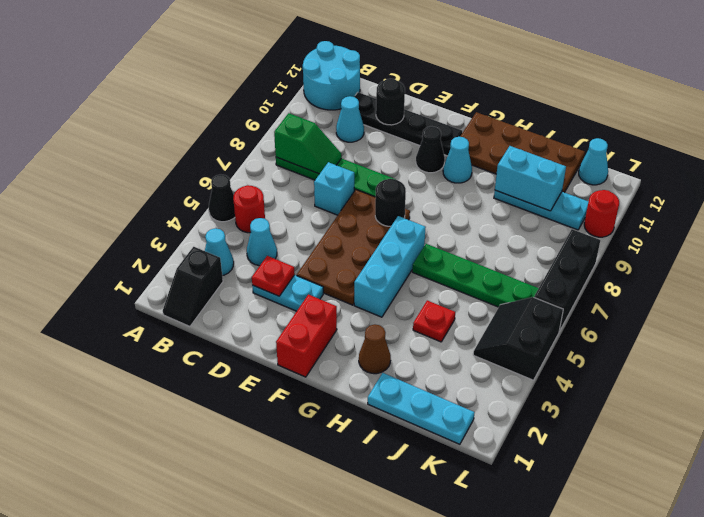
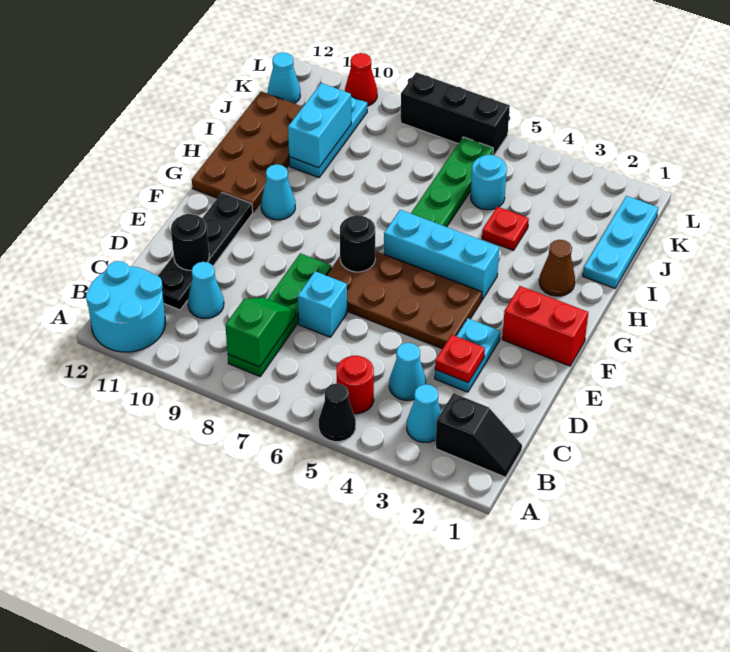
black cone F10 level 1 -> none
none -> cyan round brick J5 level 1
black slope K4:L5 level 1 top L -> none
red round brick L10 level 1 -> red cone L10 level 1

